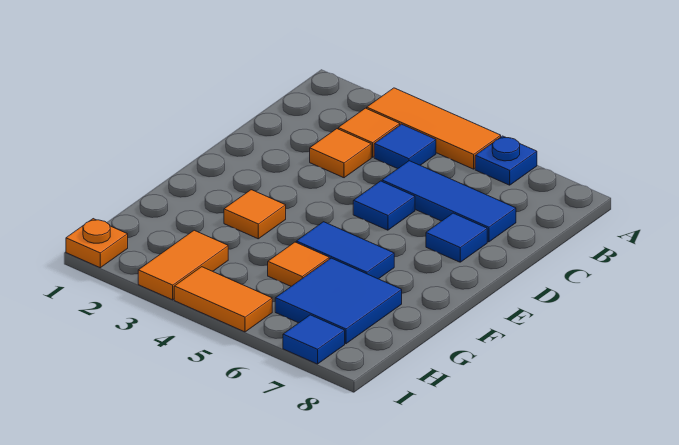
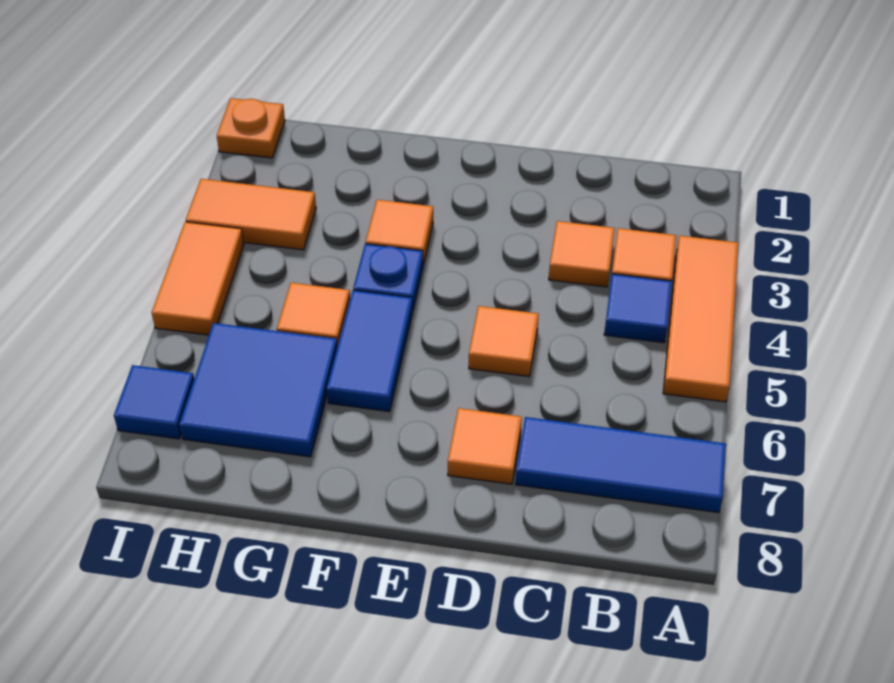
blue plate A6 level 1 -> blue plate F4 level 1
blue tile C5:C7 level 1 -> blue tile A7:C7 level 1
blue tile D5 level 1 -> orange tile D5 level 1
blue tile D7 level 1 -> orange tile D7 level 1

